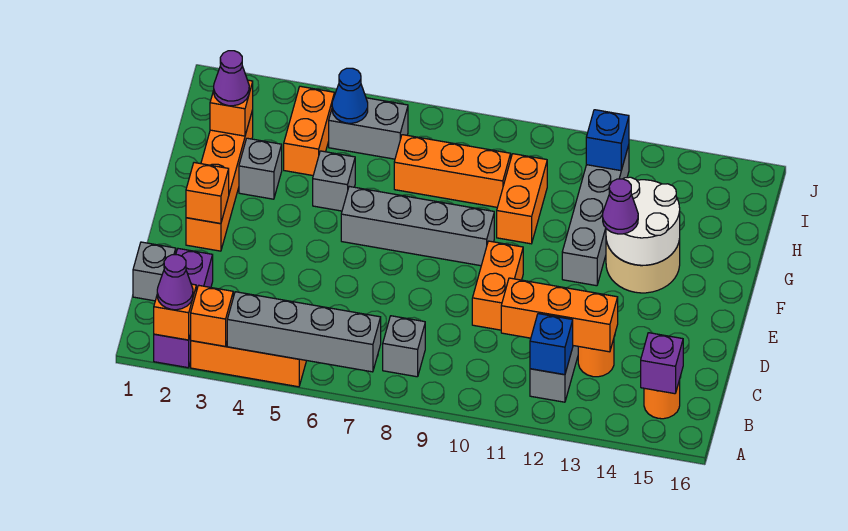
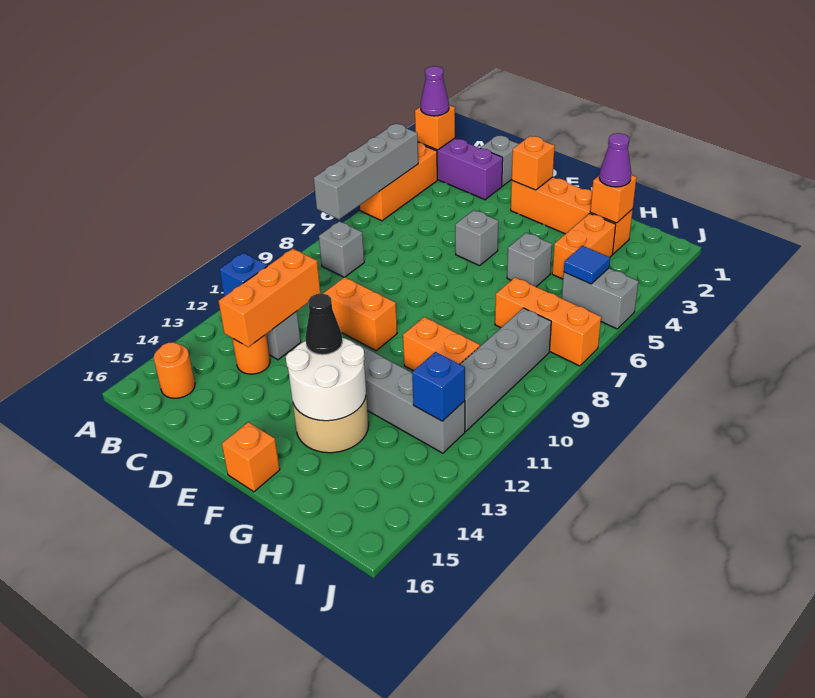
orange brick A3 level 2 -> orange brick F16 level 1
purple brick B15 level 2 -> none
grey brick F6:F9 level 1 -> grey brick I8:I11 level 1
purple cone F13 level 3 -> black cone F13 level 3
grey brick G3 level 1 -> grey brick E5 level 1
orange brick H4:I4 level 1 -> orange brick H3:H4 level 1
orange brick H7:H9 level 1 -> orange brick H7:J7 level 1
grey brick I5:I6 level 1 -> grey brick I5:J5 level 1
blue cone I5 level 2 -> blue tile I5 level 2

